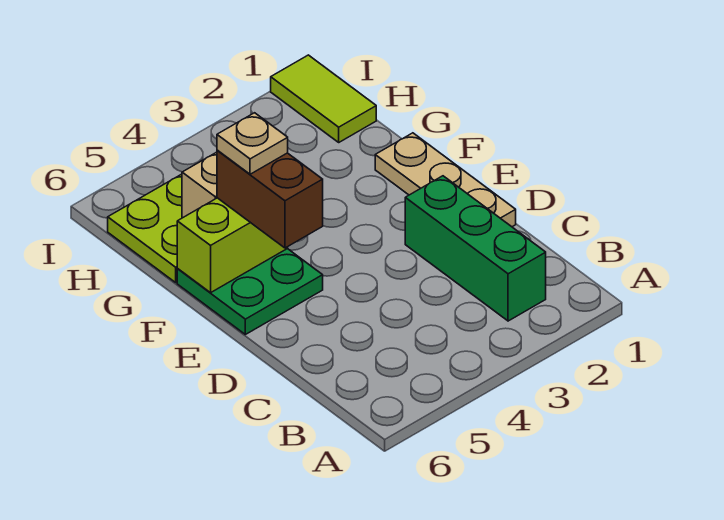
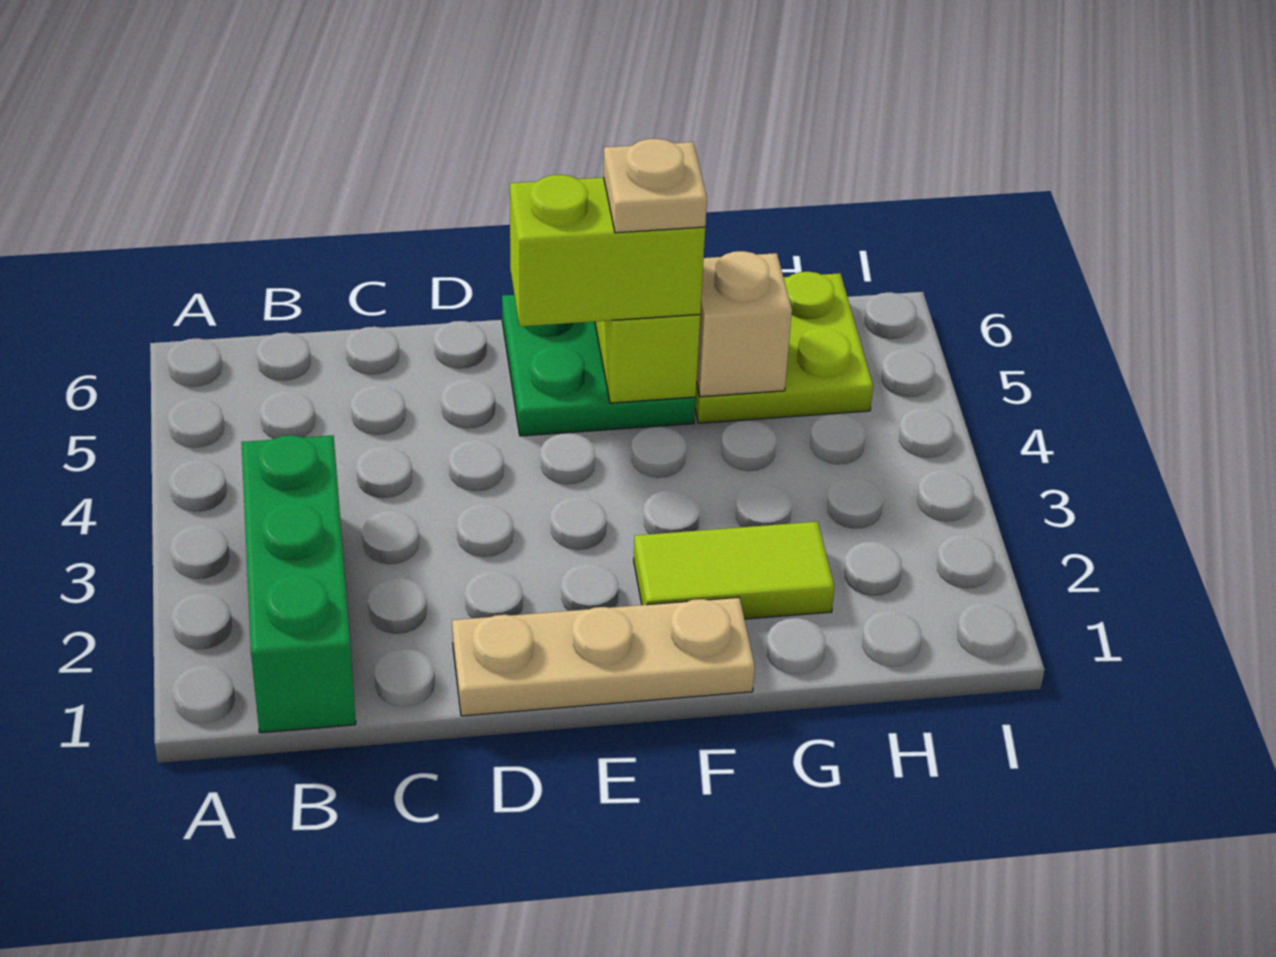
green brick B2:D2 level 1 -> green brick B1:B3 level 1
brown brick E5:F5 level 3 -> lime brick E5:F5 level 3
lime tile H1:I1 level 1 -> lime tile F2:G2 level 1

